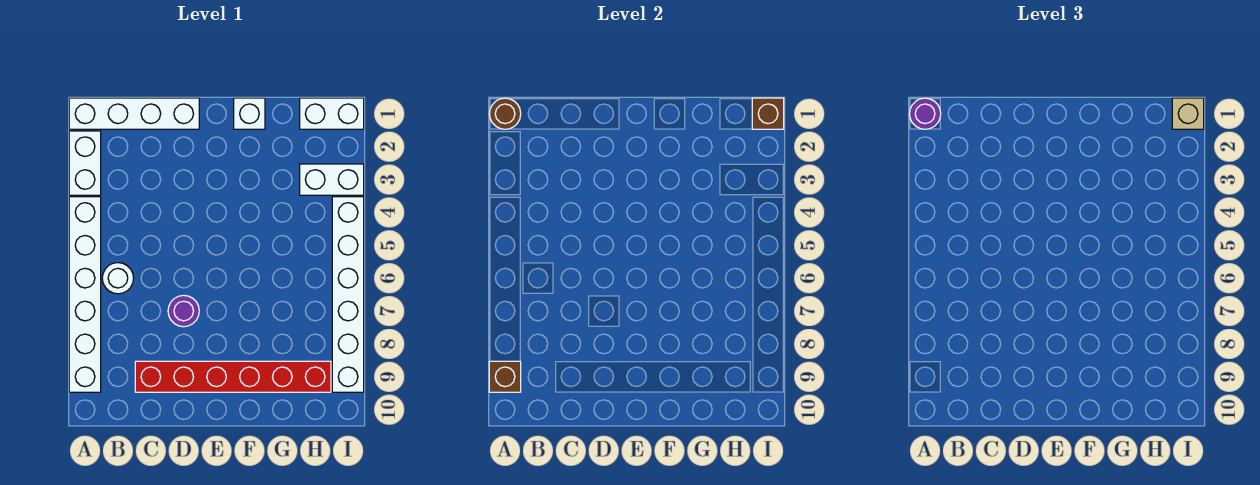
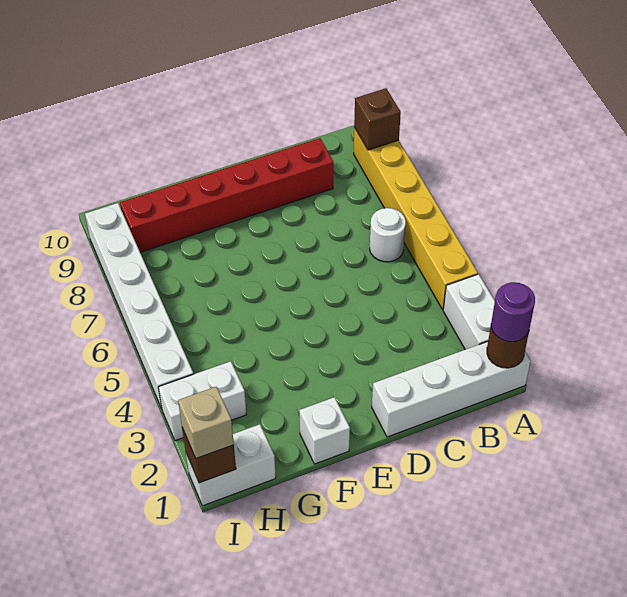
white brick A4:A9 level 1 -> yellow brick A4:A9 level 1
purple round brick D7 level 1 -> none

